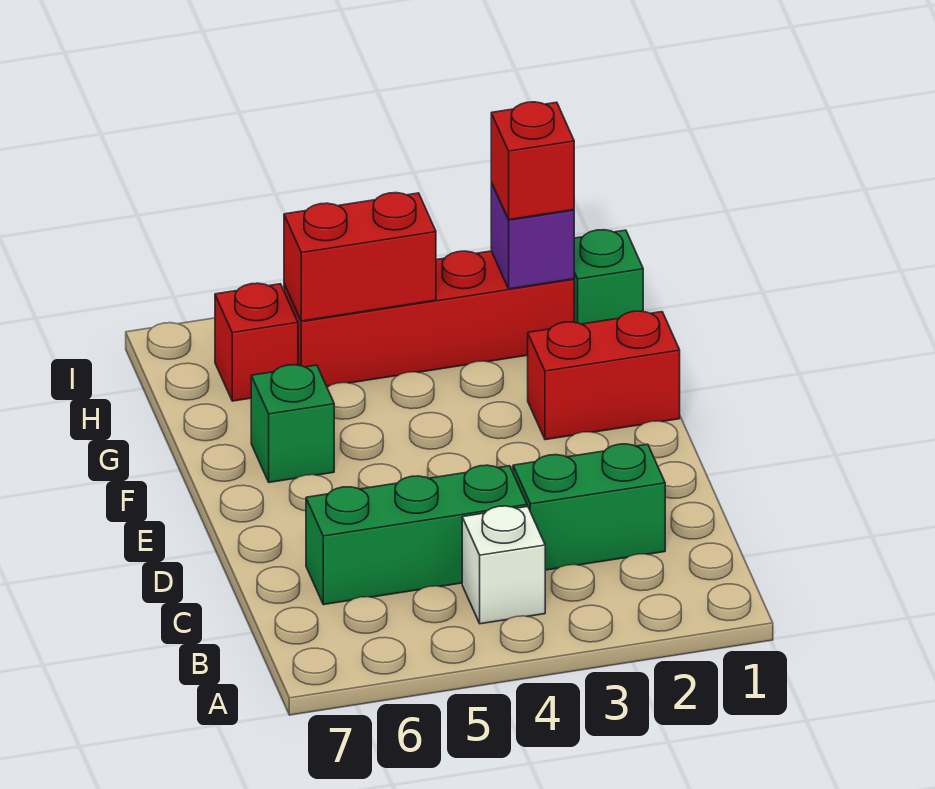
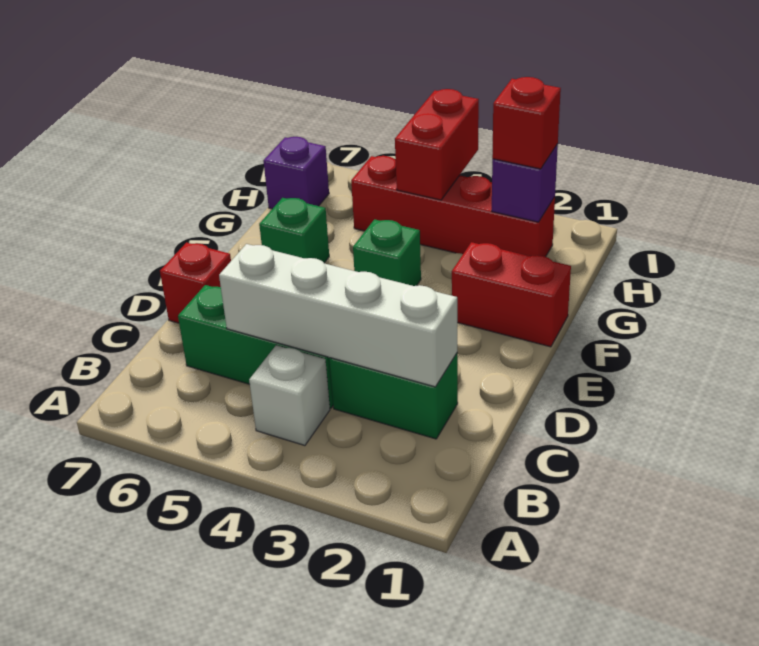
none -> white brick C2:C5 level 2
green brick H1 level 1 -> green brick F4 level 1
red brick H4:H5 level 2 -> red brick H4:I4 level 2
red brick H6 level 1 -> red brick D7 level 1
none -> purple brick H7 level 1

